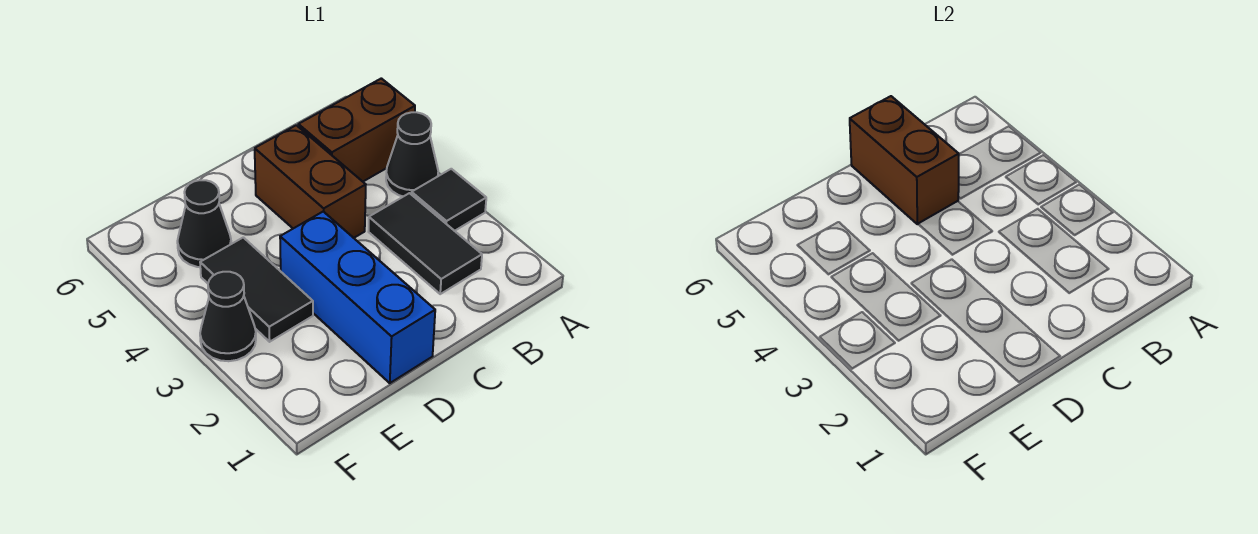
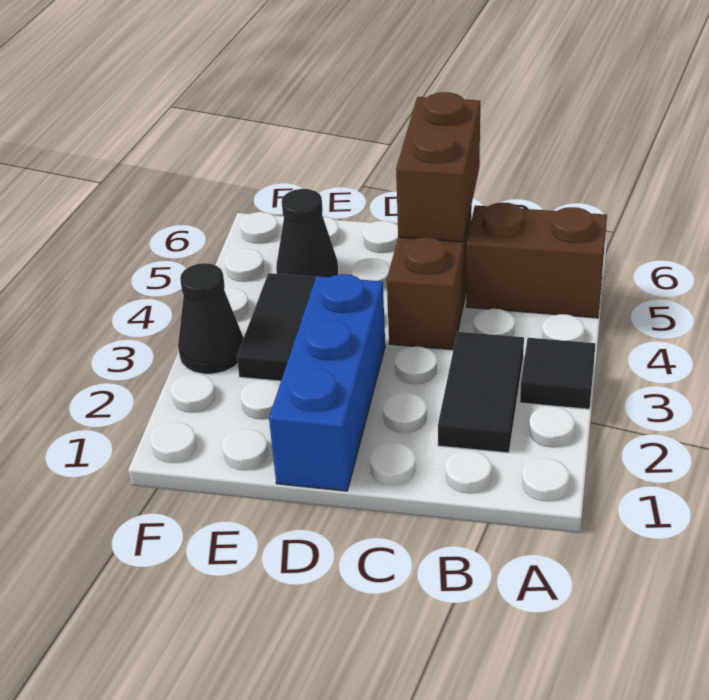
black cone A4 level 1 -> none

